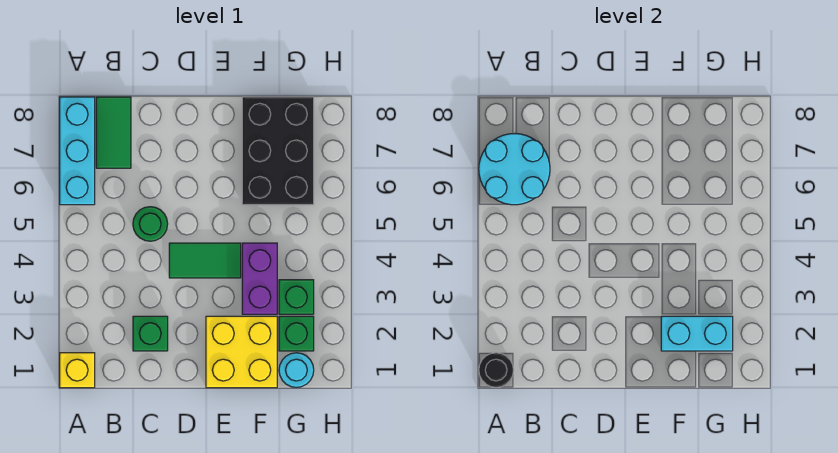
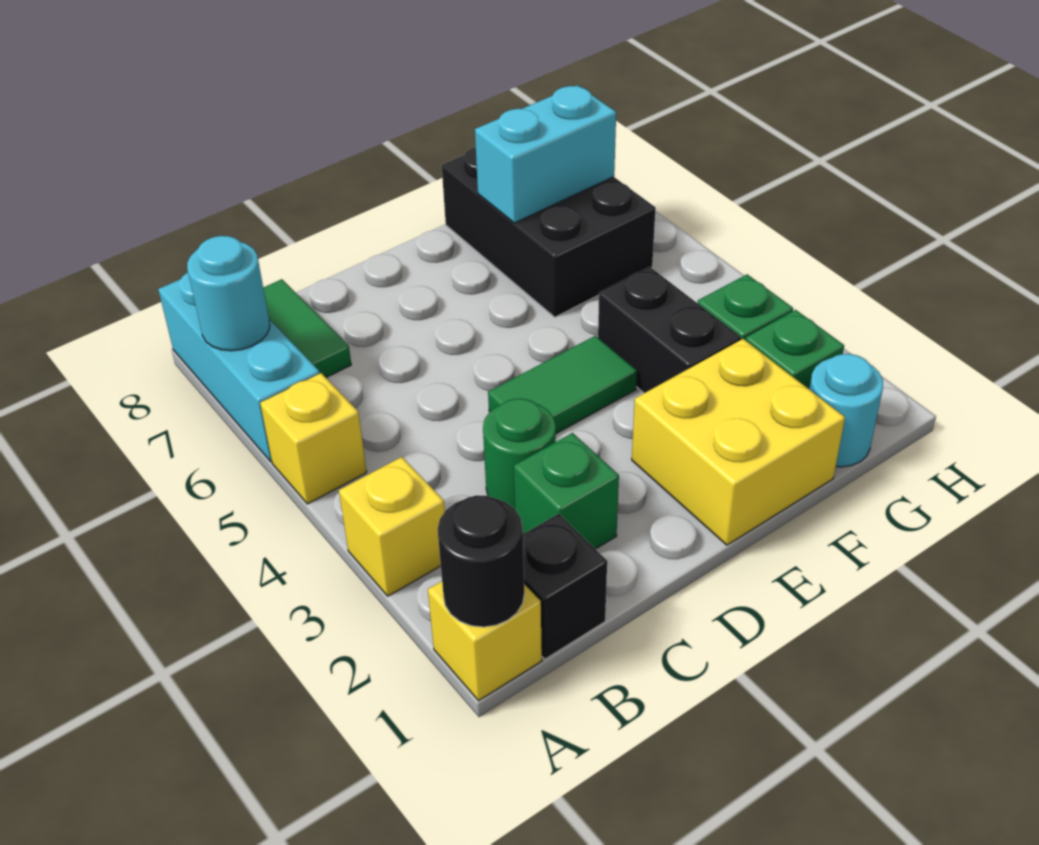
none -> yellow brick A3 level 1
none -> yellow brick A5 level 1
cyan round brick A6:B7 level 2 -> cyan round brick A7 level 2
none -> black brick B1 level 1
green round brick C5 level 1 -> green round brick C3 level 1
cyan brick F2:G2 level 2 -> cyan brick F7:G7 level 2
purple brick F3:F4 level 1 -> black brick F3:F4 level 1

